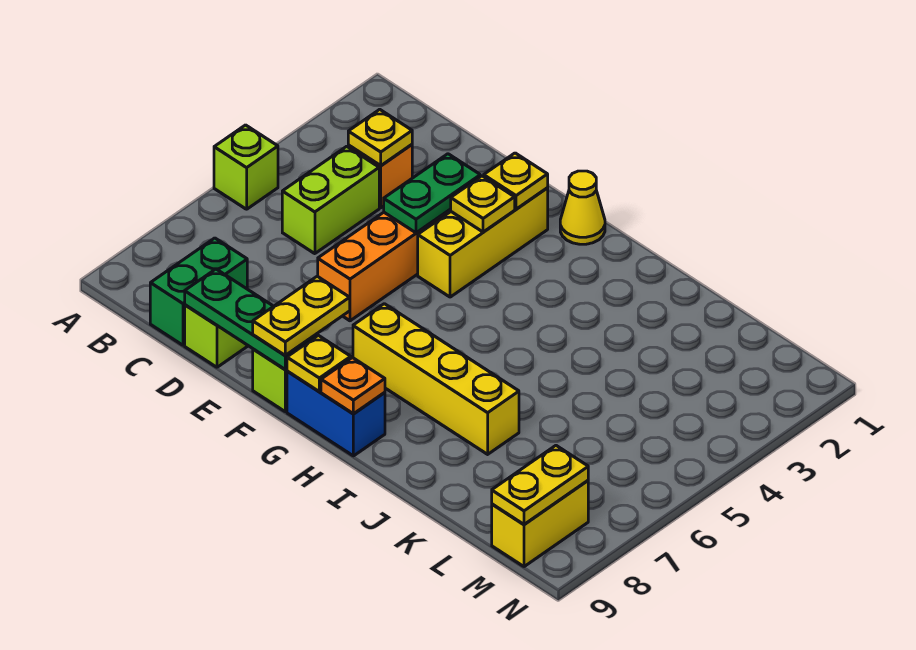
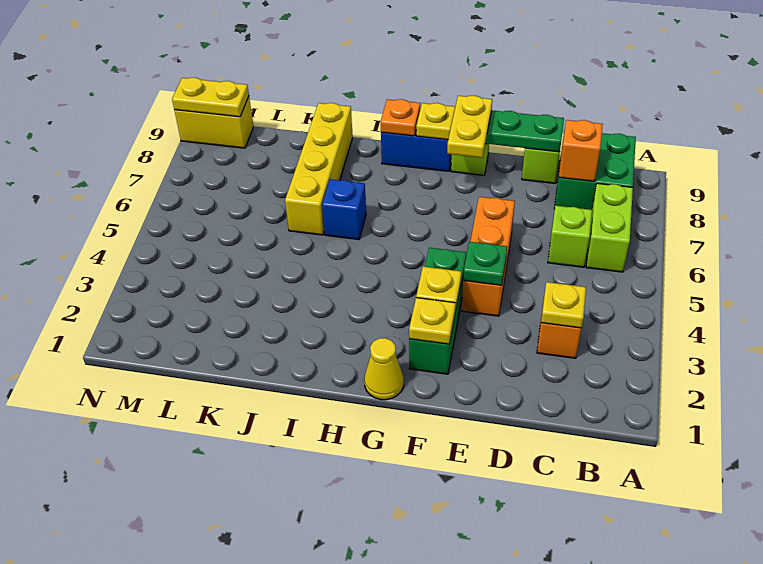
lime brick A5 level 1 -> lime brick C6 level 1
lime brick C4:C5 level 1 -> lime brick B6:B7 level 1
green brick C8:C9 level 1 -> green brick B8:C9 level 1
none -> orange brick C8 level 2
green plate E3:E4 level 2 -> green plate E4 level 2
yellow brick F2:F4 level 1 -> green brick F2:F4 level 1
yellow brick G7:J7 level 1 -> yellow brick J6:J9 level 1
none -> blue brick I6 level 1
yellow brick M8:M9 level 1 -> yellow brick M9:N9 level 1
yellow plate M8:M9 level 2 -> yellow plate M9:N9 level 2

